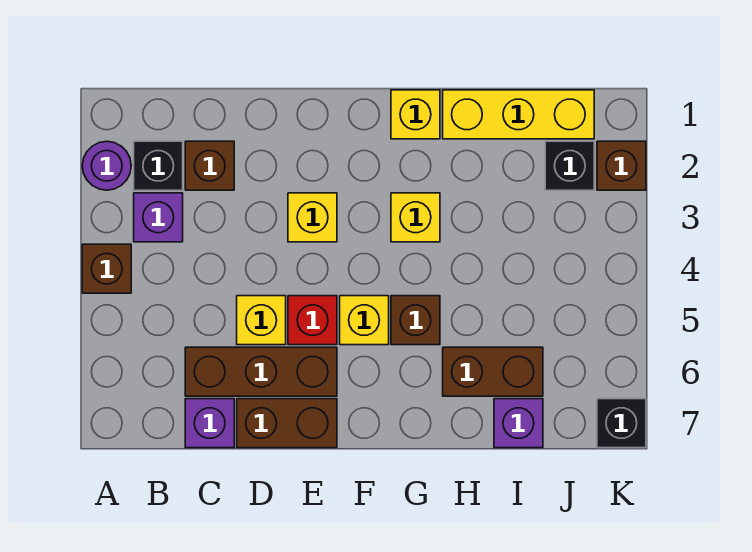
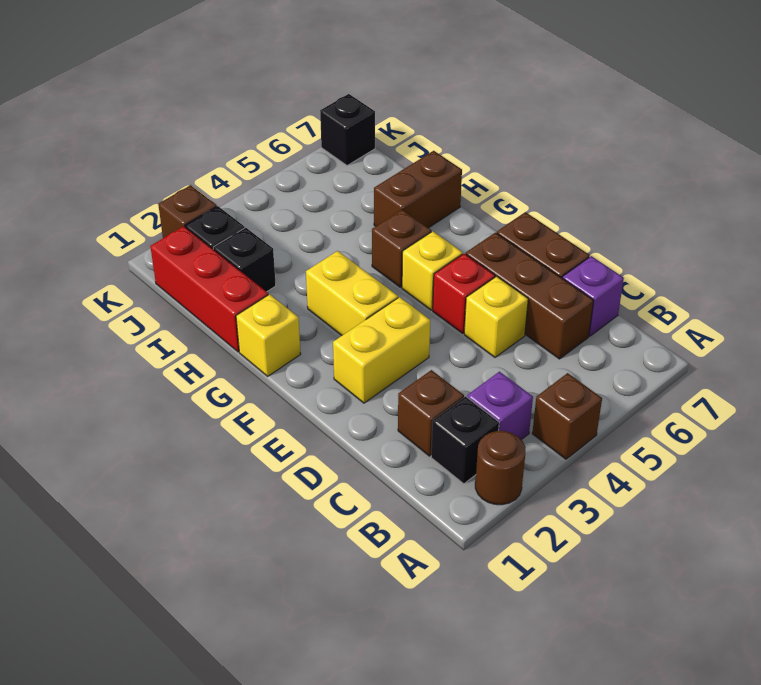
purple round brick A2 level 1 -> brown round brick A2 level 1
yellow brick E3 level 1 -> yellow brick E2:E3 level 1
yellow brick G3 level 1 -> yellow brick F3:G3 level 1
yellow brick H1:J1 level 1 -> red brick H1:J1 level 1
brown brick H6:I6 level 1 -> brown brick H6:H7 level 1
none -> black brick I2 level 1
purple brick I7 level 1 -> none

